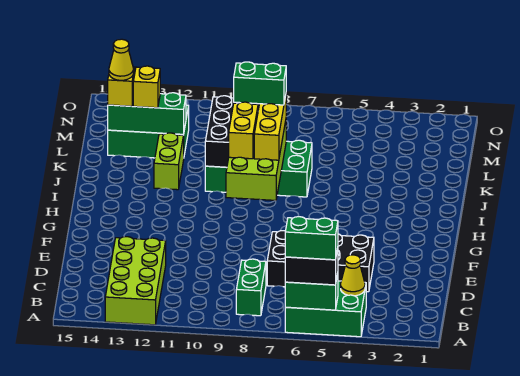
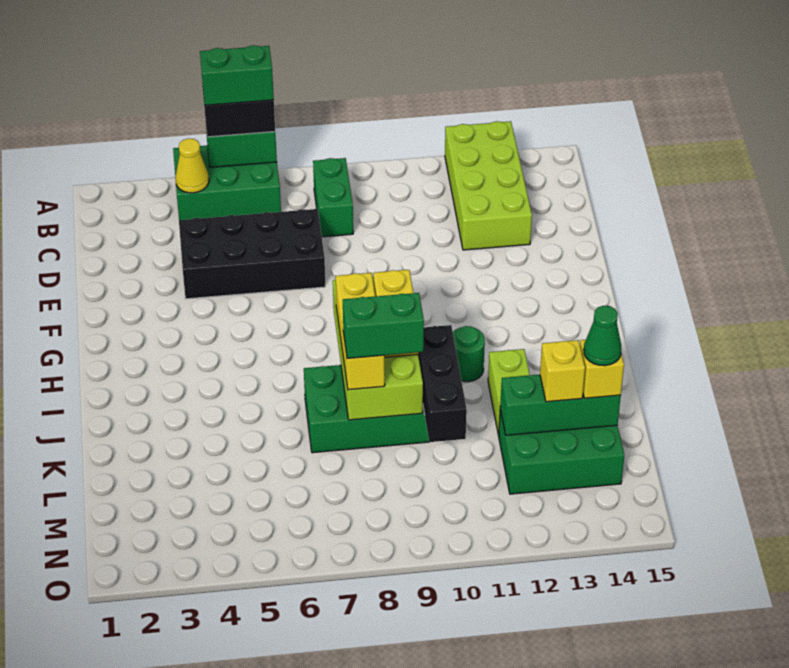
none -> green round brick I11 level 1
yellow cone L14 level 4 -> green cone L14 level 4

